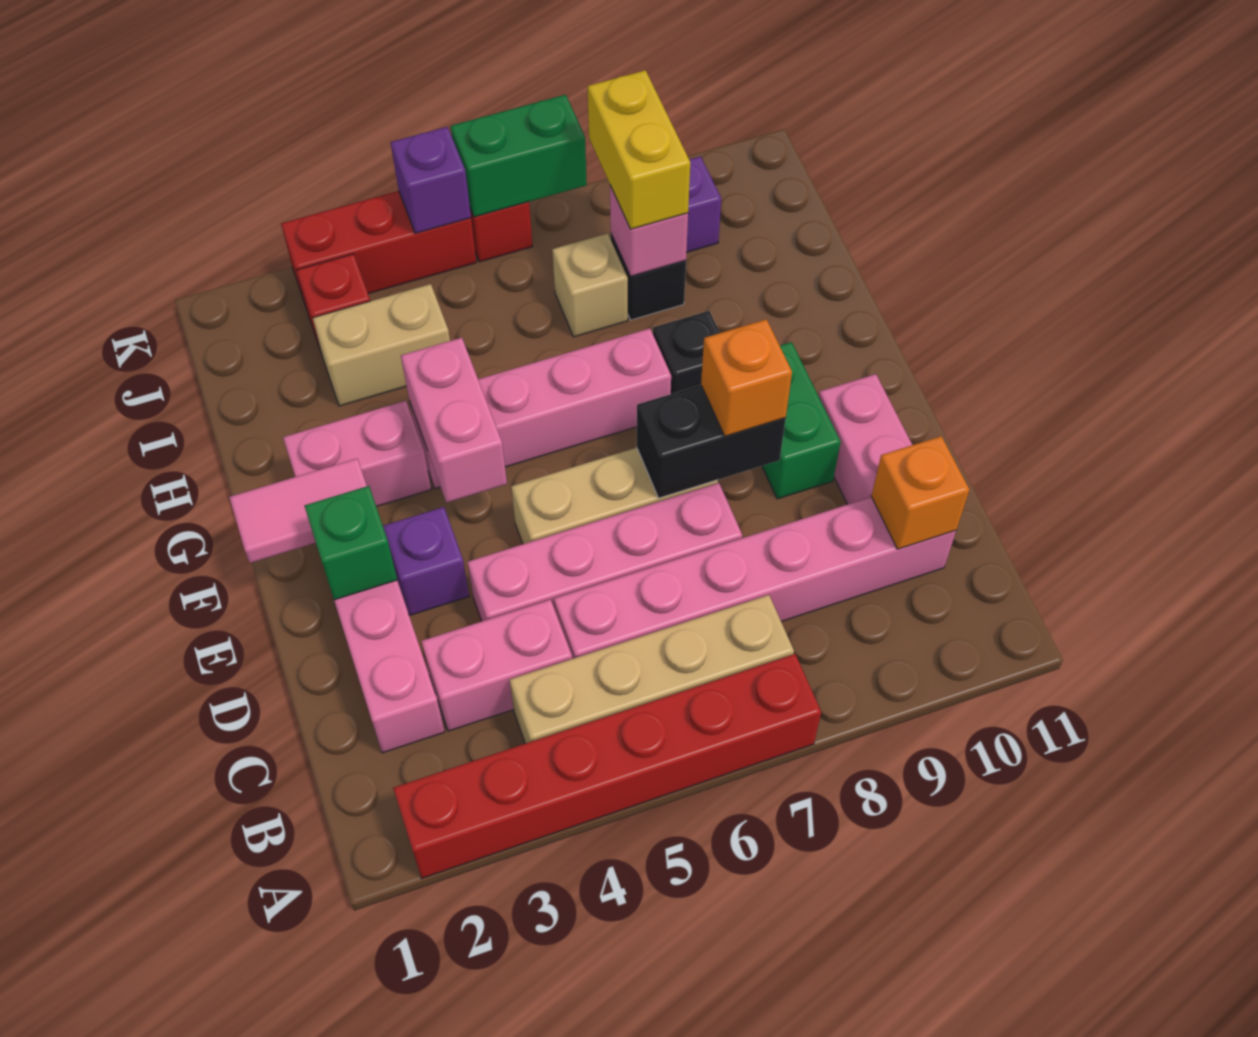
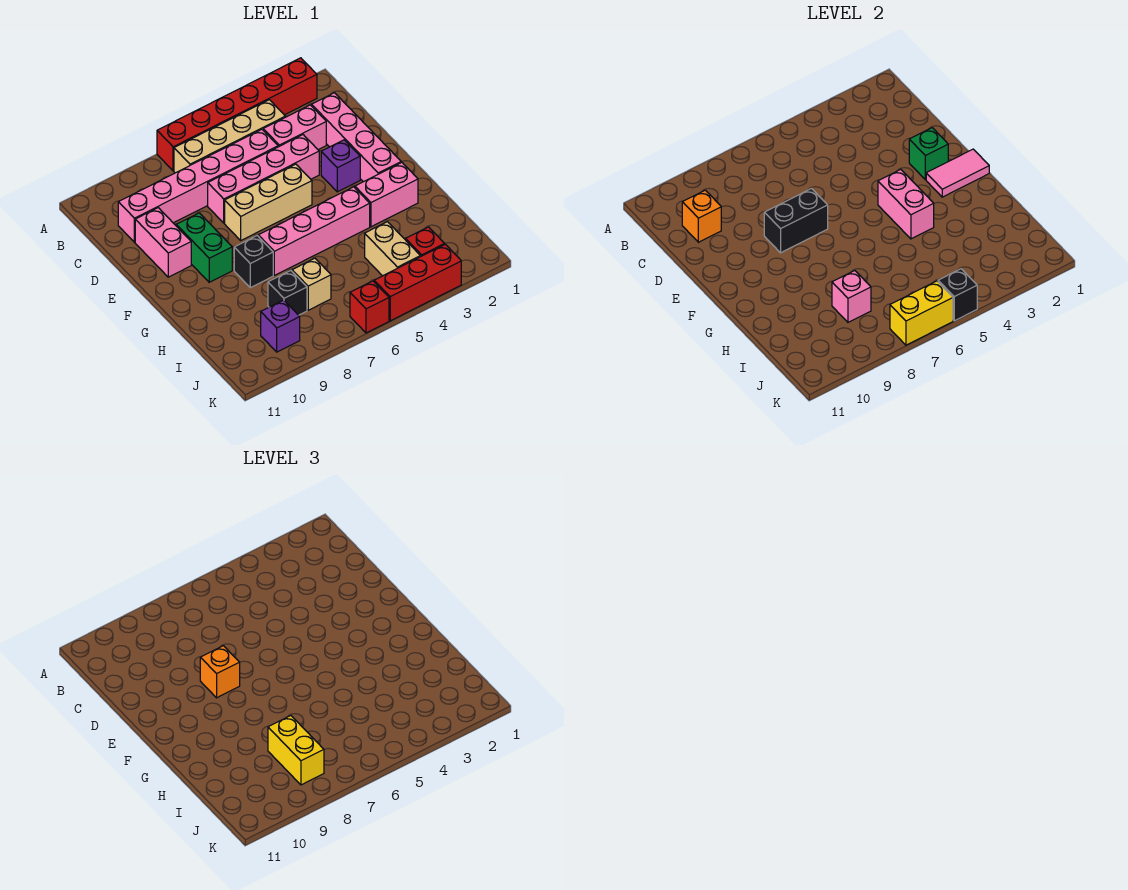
tan brick I3:I4 level 1 -> tan brick I4:J4 level 1
purple brick K5 level 2 -> black brick K5 level 2
green brick K6:K7 level 2 -> yellow brick K6:K7 level 2

